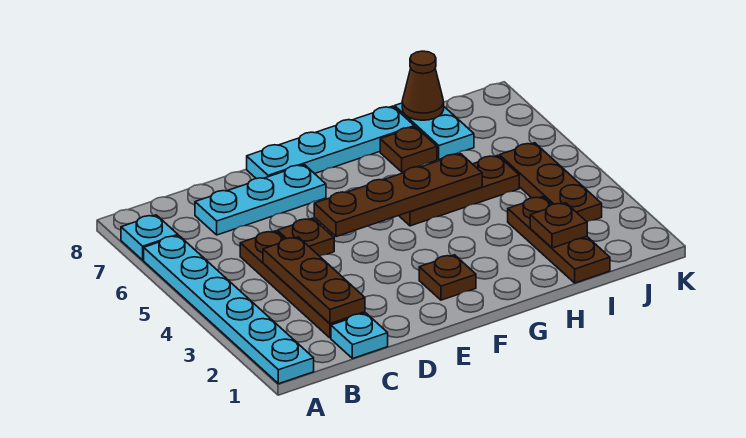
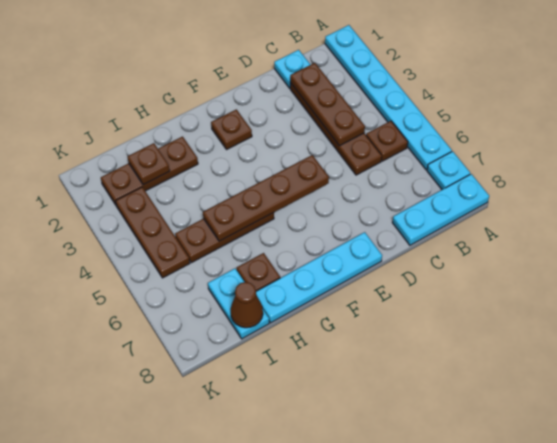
cyan plate C7:E7 level 1 -> cyan plate A8:C8 level 1
brown plate D5 level 1 -> brown plate B5 level 1
brown plate I1:I3 level 1 -> brown plate H2:J2 level 1

